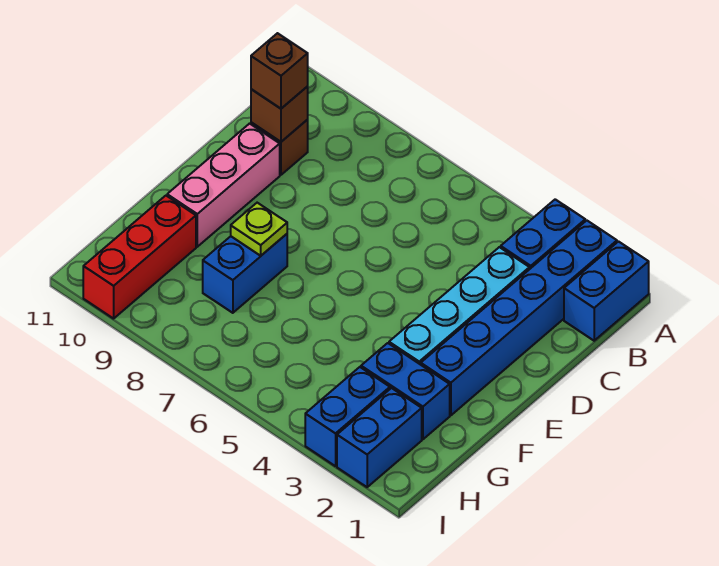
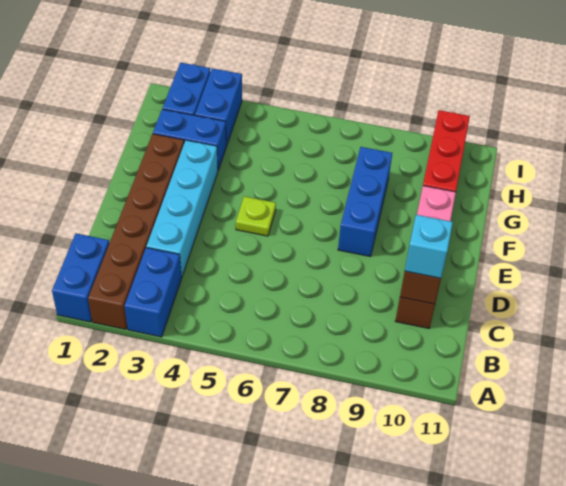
blue brick A2:F2 level 1 -> brown brick A2:F2 level 1
brown brick C10 level 3 -> cyan brick C10 level 3
blue brick F8:G8 level 1 -> blue brick E8:G8 level 1
lime plate F8 level 2 -> lime plate E5 level 1

